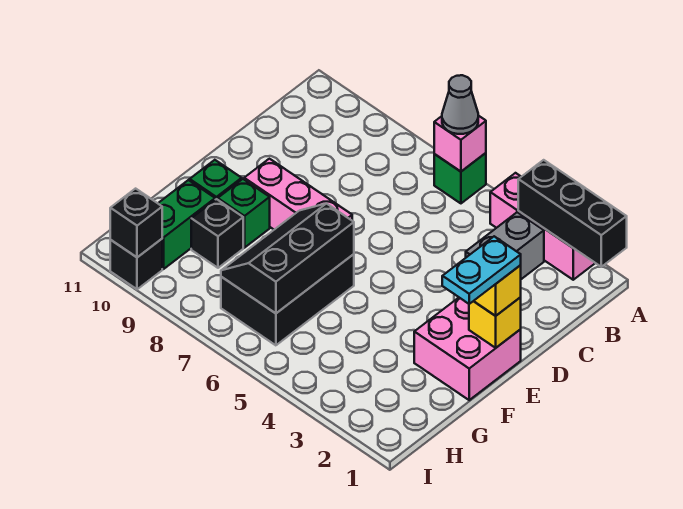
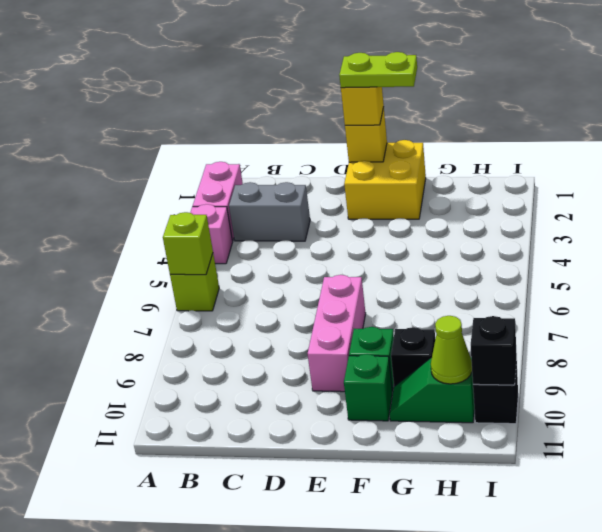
black brick A1:A3 level 2 -> none
green brick A6 level 1 -> lime brick A6 level 1
pink brick A6 level 2 -> lime brick A6 level 2
grey cone A6 level 3 -> none
pink brick E1:F2 level 1 -> yellow brick E1:F2 level 1
cyan plate E1:F1 level 4 -> lime plate E1:F1 level 4
black brick F6:H7 level 1 -> none
black slope F6:H7 level 2 top 6 -> none
green brick G10:H10 level 1 -> green slope G10:H10 level 1 top H
none -> lime cone H10 level 2

